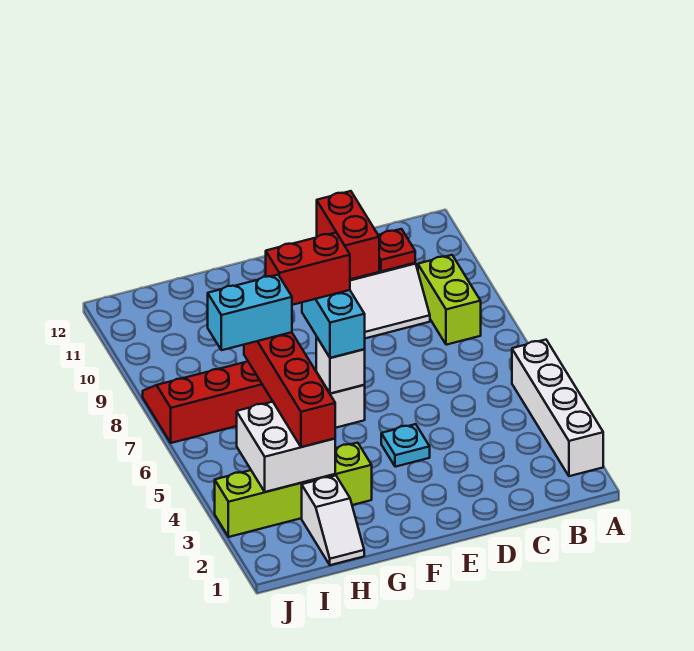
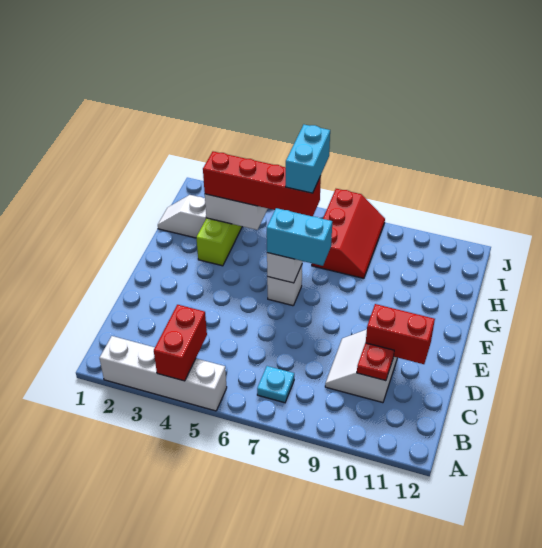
lime brick B8:B9 level 1 -> none
cyan plate E4 level 1 -> cyan plate B7 level 1
red brick F7:G7 level 4 -> red brick A4:B4 level 2

